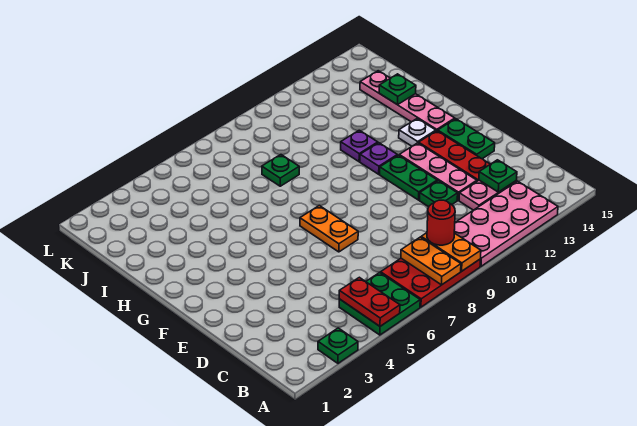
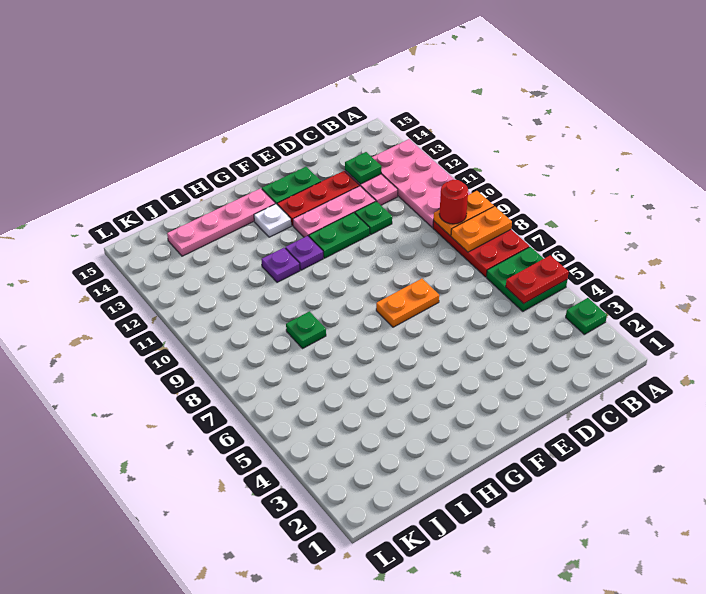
green plate I14 level 2 -> none

